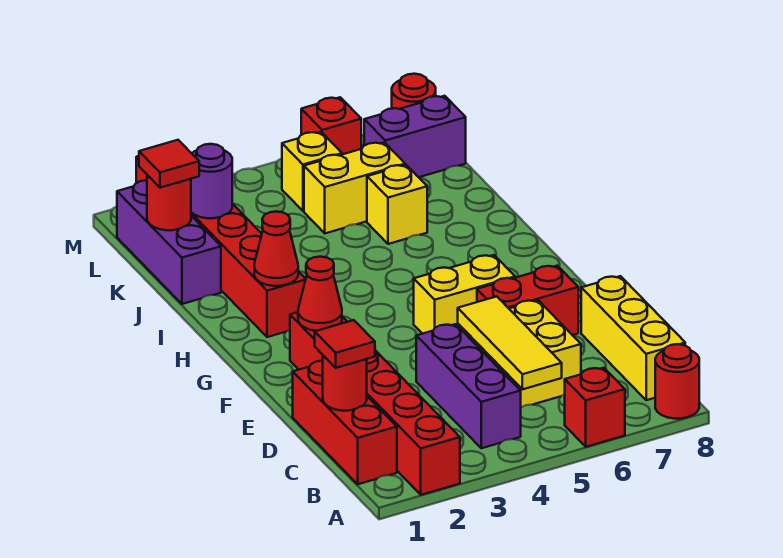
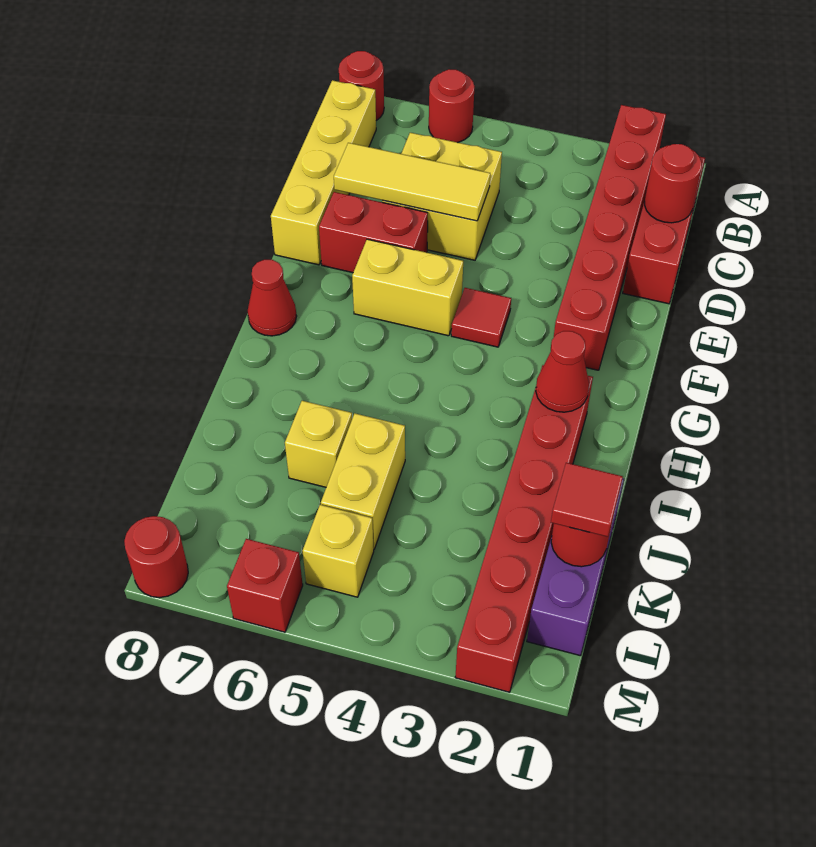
red brick A6 level 1 -> red round brick A6 level 1
purple brick B4:D4 level 1 -> none
yellow tile B5:D5 level 2 -> yellow tile D5:D7 level 2
yellow brick B8:D8 level 1 -> yellow brick B8:E8 level 1
red tile C1 level 3 -> red tile F4 level 1
red cone F2 level 2 -> red cone G8 level 1
purple round brick K2 level 2 -> none
yellow brick K5:K6 level 1 -> yellow brick J5:K5 level 1
purple brick L7:L8 level 1 -> none

